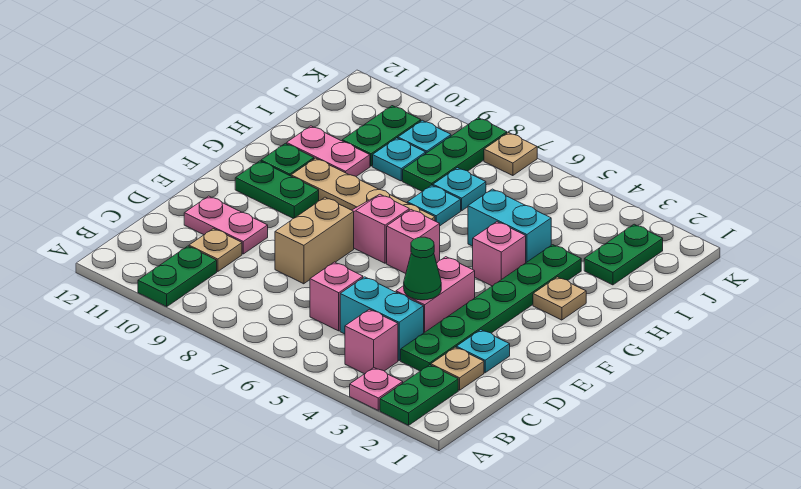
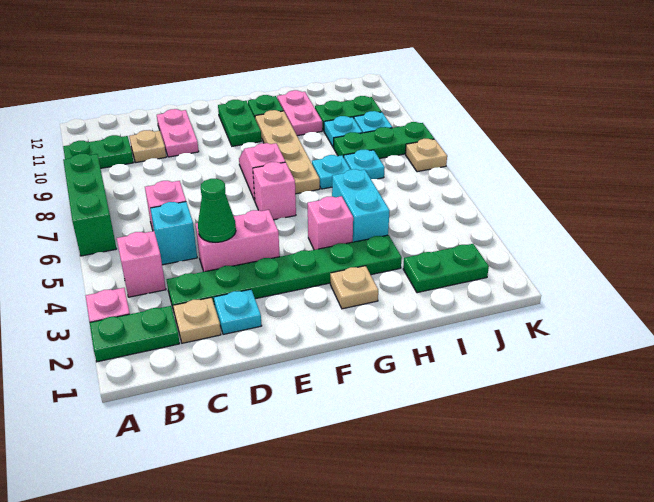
none -> green brick A6:A8 level 1
cyan brick C4:C5 level 1 -> cyan brick C5 level 1
tan brick D8:E8 level 1 -> none

